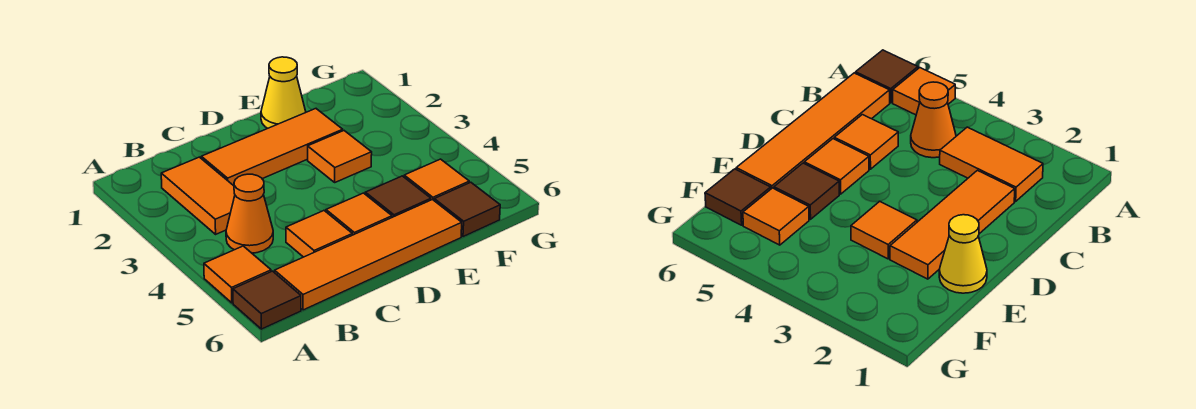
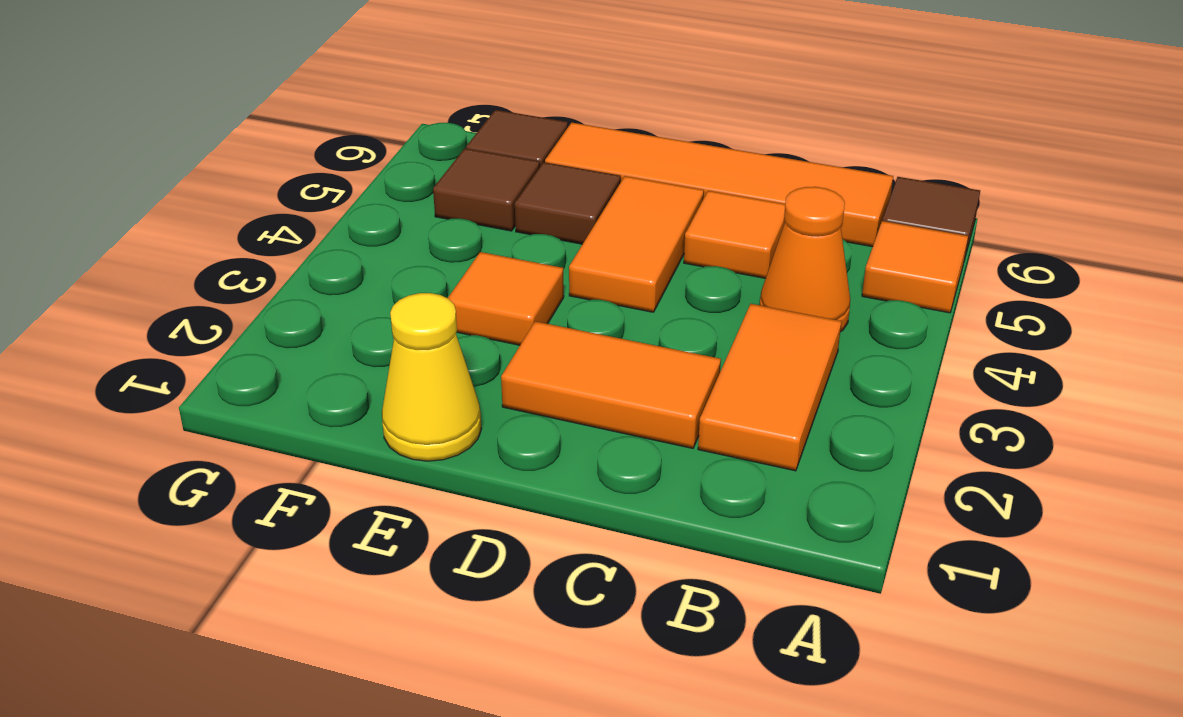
orange tile C2:E2 level 1 -> orange tile C2:D2 level 1
orange tile D5 level 1 -> orange tile D4:D5 level 1
orange tile F5 level 1 -> brown tile F5 level 1

